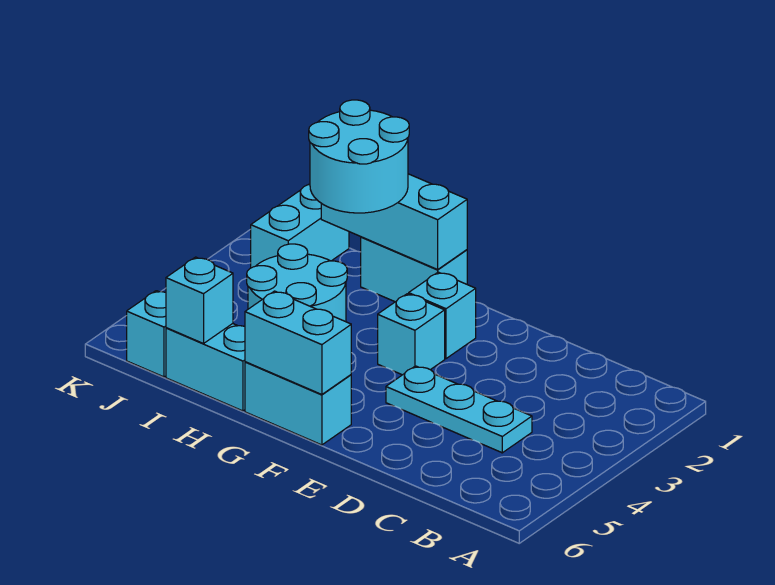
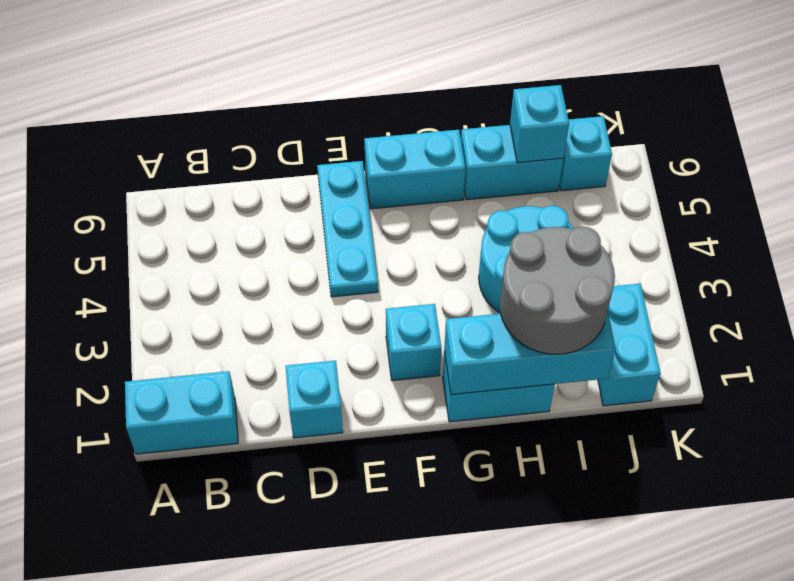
cyan plate C4:E4 level 1 -> cyan plate E4:E6 level 1
cyan brick F3 level 1 -> cyan brick D1 level 1
cyan brick F6:G6 level 2 -> cyan brick A1:B1 level 1
cyan round brick H1:I2 level 3 -> grey round brick H1:I2 level 3

